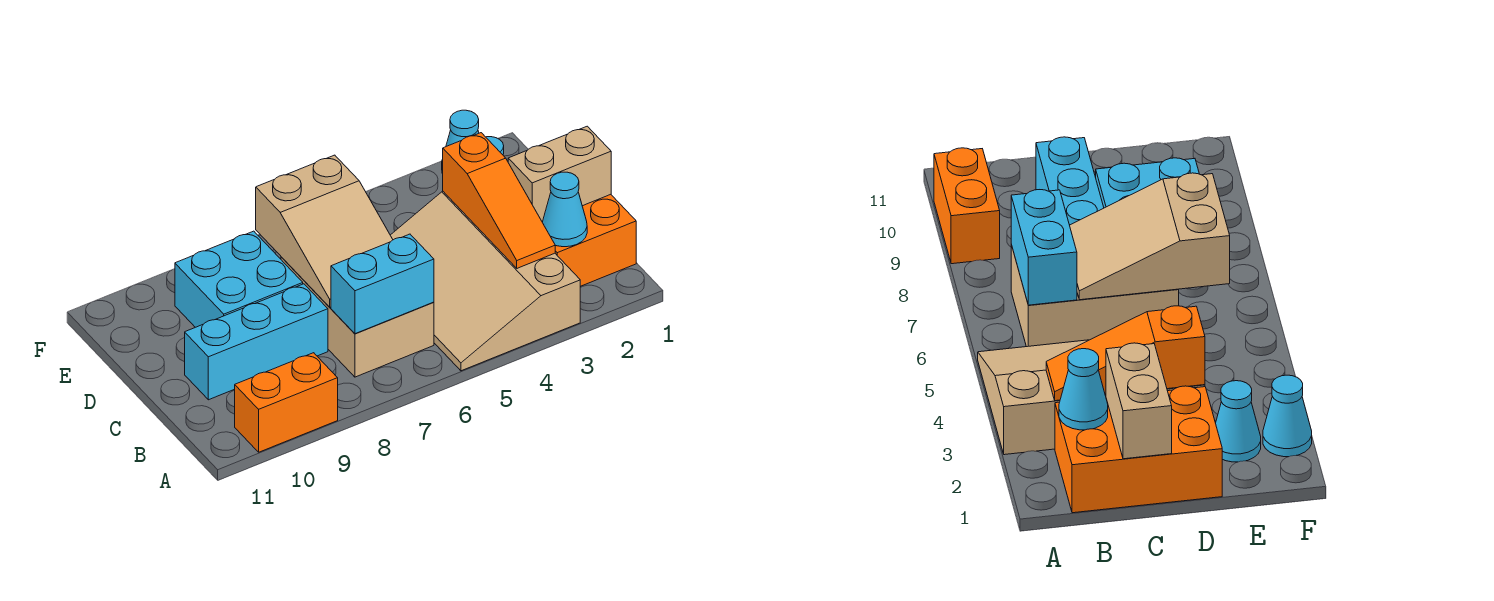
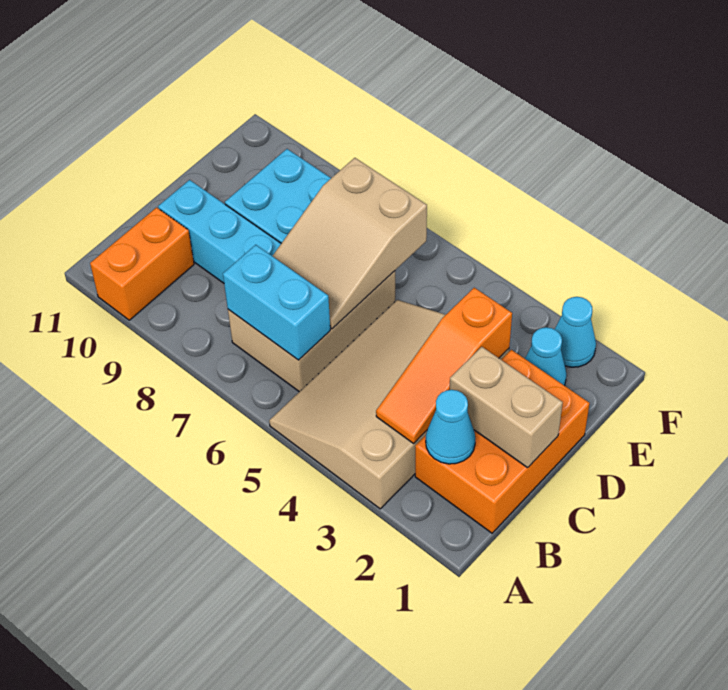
orange brick A9:A10 level 1 -> orange brick A10:B10 level 1

